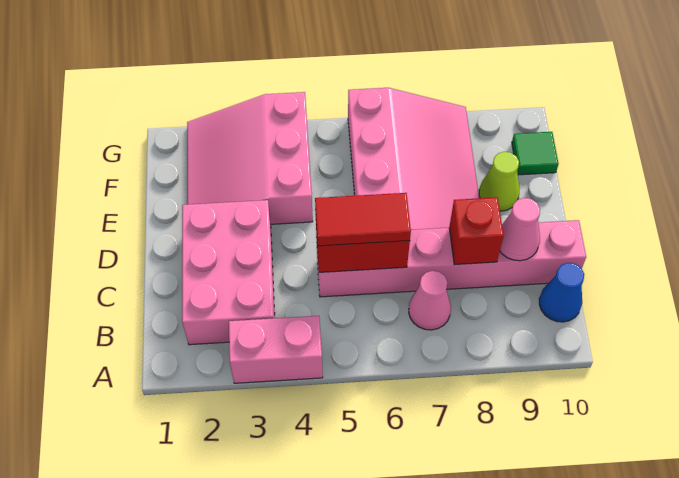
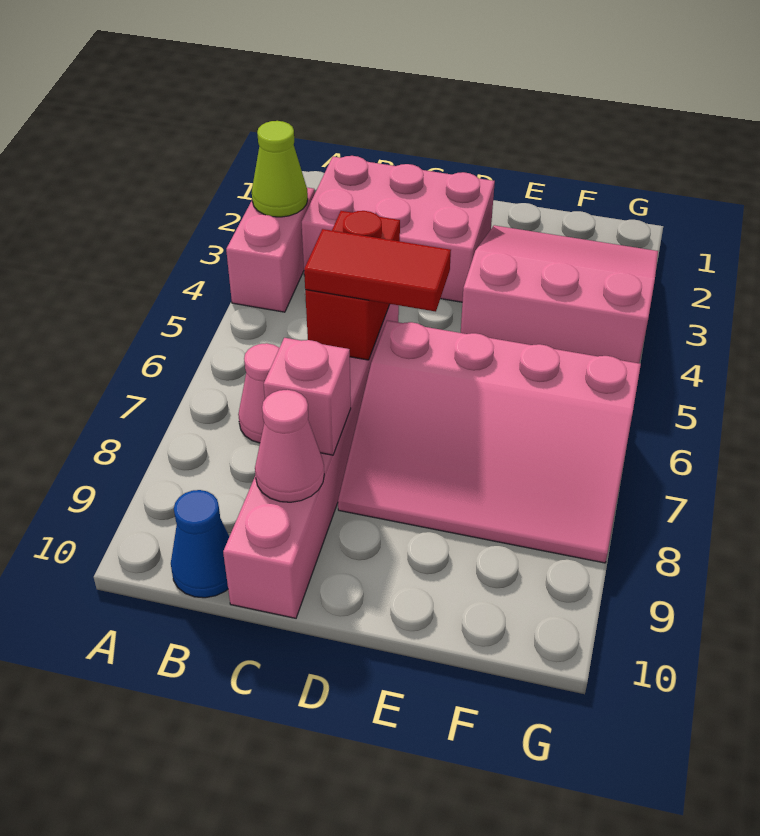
red tile C5:C6 level 3 -> red tile C6:D6 level 3
red brick C8 level 2 -> pink brick C8 level 2
lime cone E9 level 1 -> lime cone A3 level 2
green tile F10 level 1 -> none

